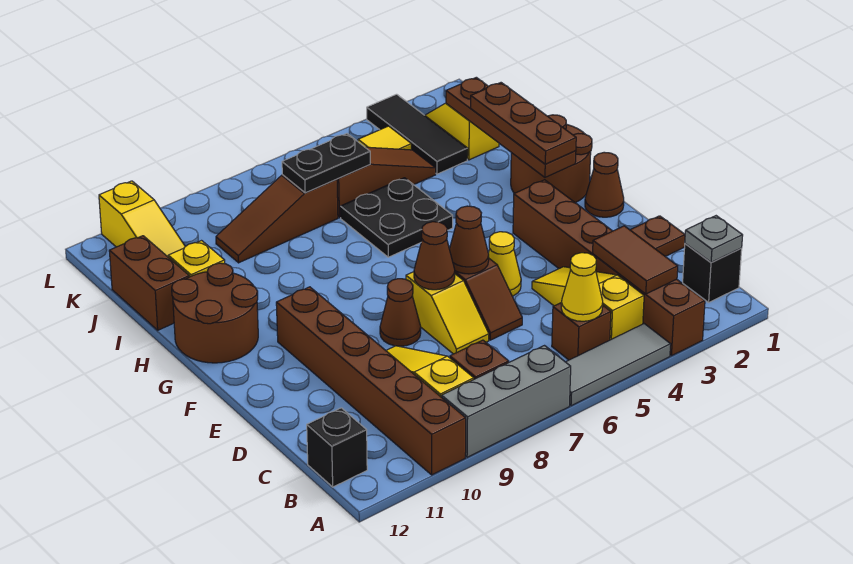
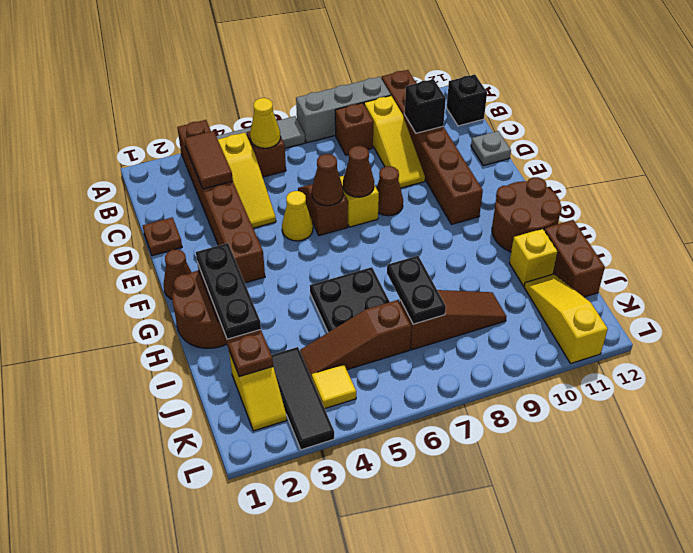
black brick B1 level 1 -> black brick C10 level 2
grey plate B1 level 2 -> grey plate D12 level 1
brown plate G2:I2 level 3 -> black plate G2:I2 level 3
black plate J6:J7 level 2 -> black plate I7:J7 level 2

